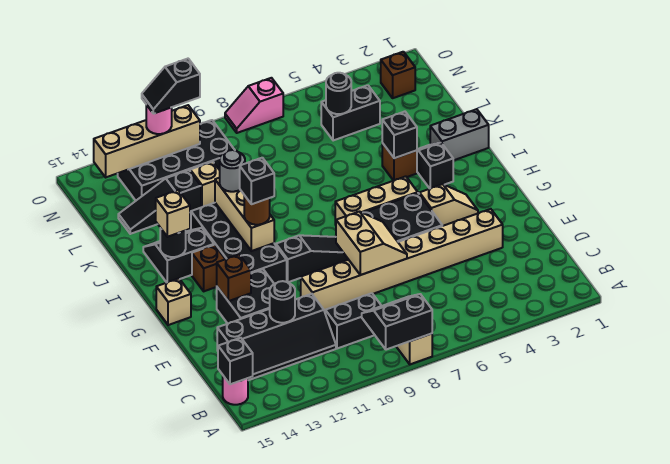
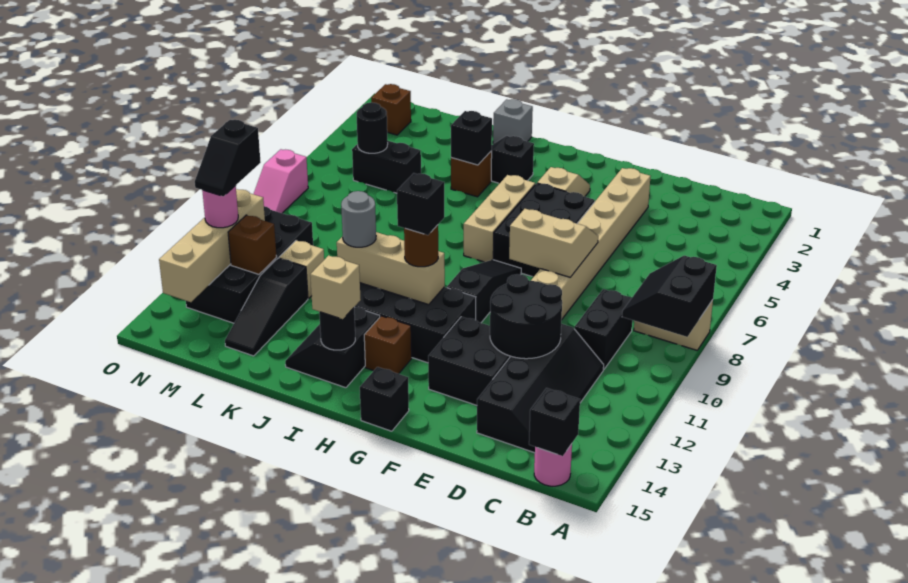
black round brick D12 level 2 -> black round brick D11:E12 level 2
brown brick F13 level 2 -> brown brick M12 level 2
tan brick G15 level 1 -> black brick G15 level 1
grey brick J1:J2 level 1 -> grey brick J1 level 1
black brick M4:M5 level 1 -> black brick L5:M5 level 1

